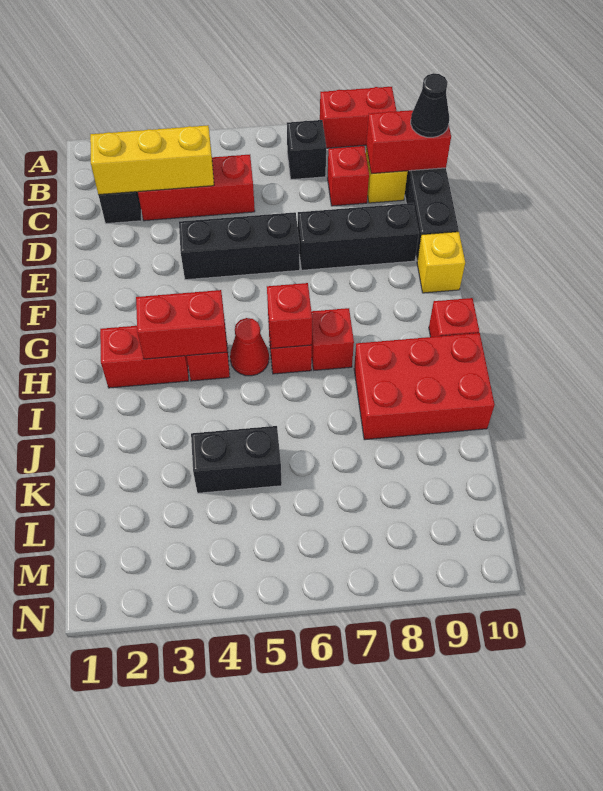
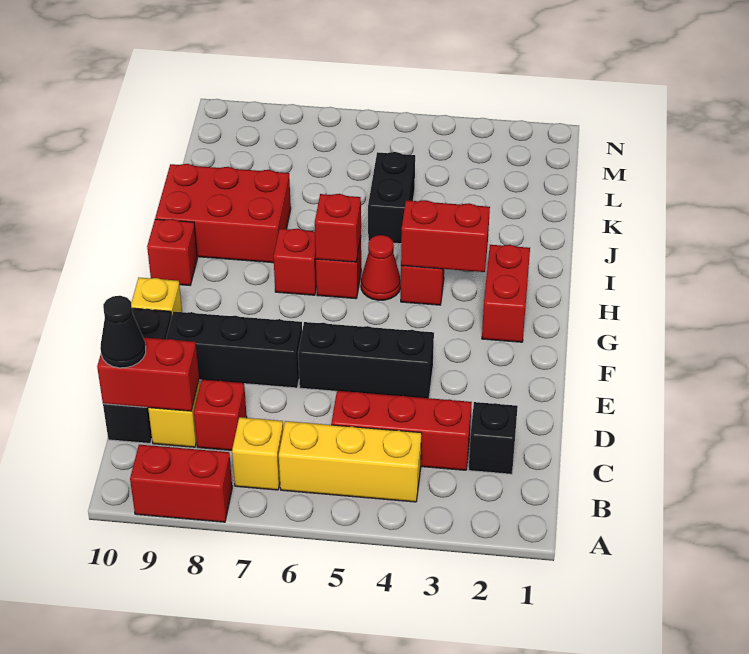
black brick B7 level 1 -> yellow brick B7 level 1
yellow brick C2:C4 level 2 -> yellow brick B4:B6 level 1
red brick H2:H3 level 1 -> red brick G2:H2 level 1
black brick K4:K5 level 1 -> black brick J5:K5 level 1

